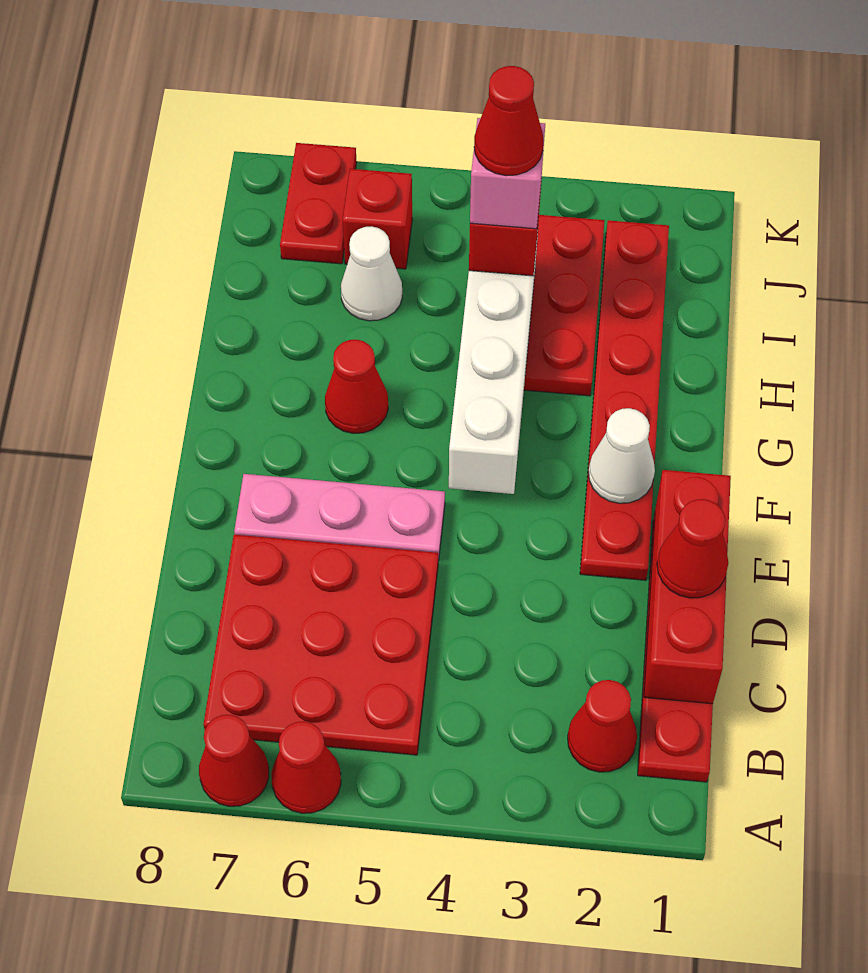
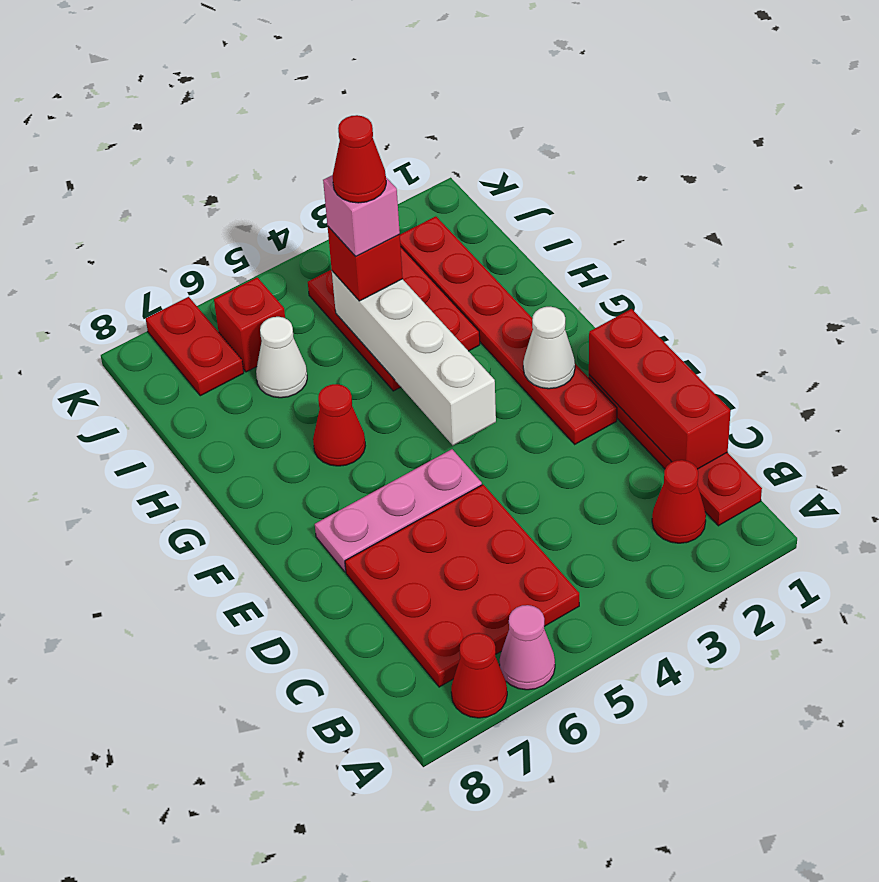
red cone A6 level 1 -> pink cone A6 level 1
red cone D1 level 3 -> none

